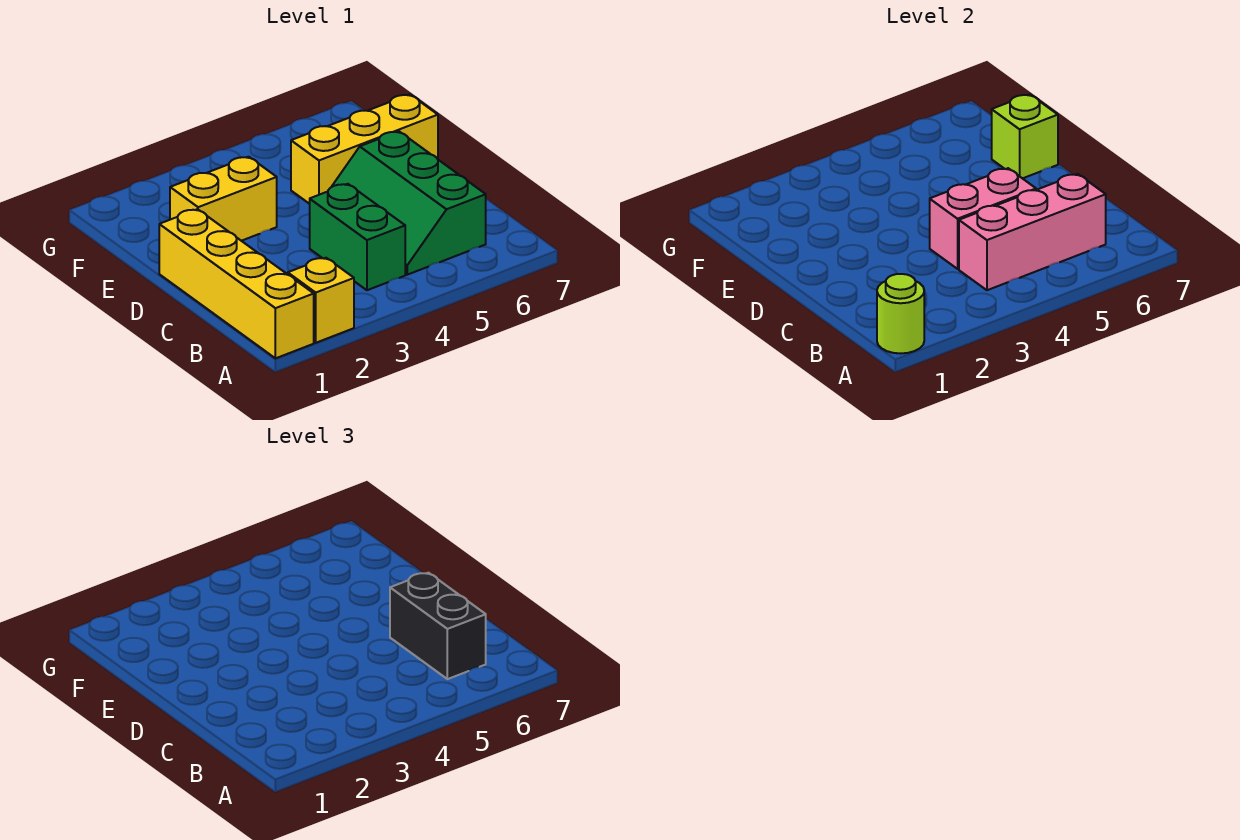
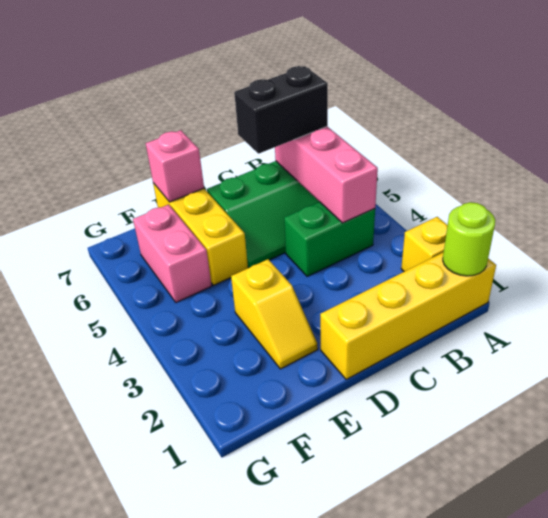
pink brick C4:C5 level 2 -> pink brick F5:F6 level 1
yellow brick E2:E3 level 1 -> yellow slope E2:E3 level 1 top 3
lime brick E7 level 2 -> pink brick E7 level 2

